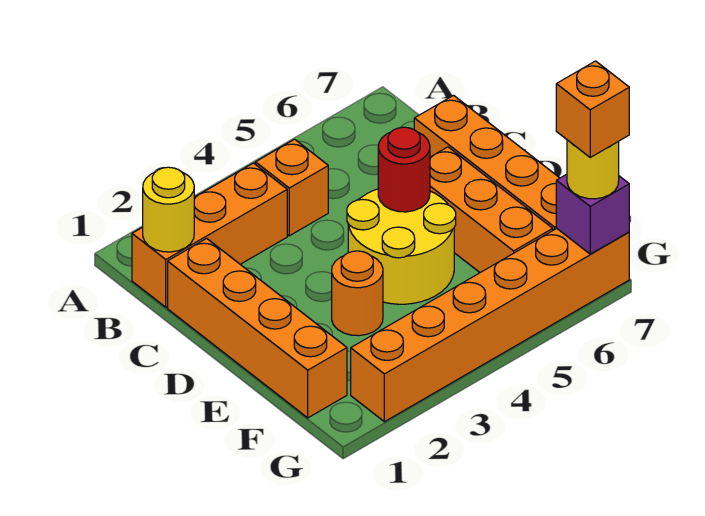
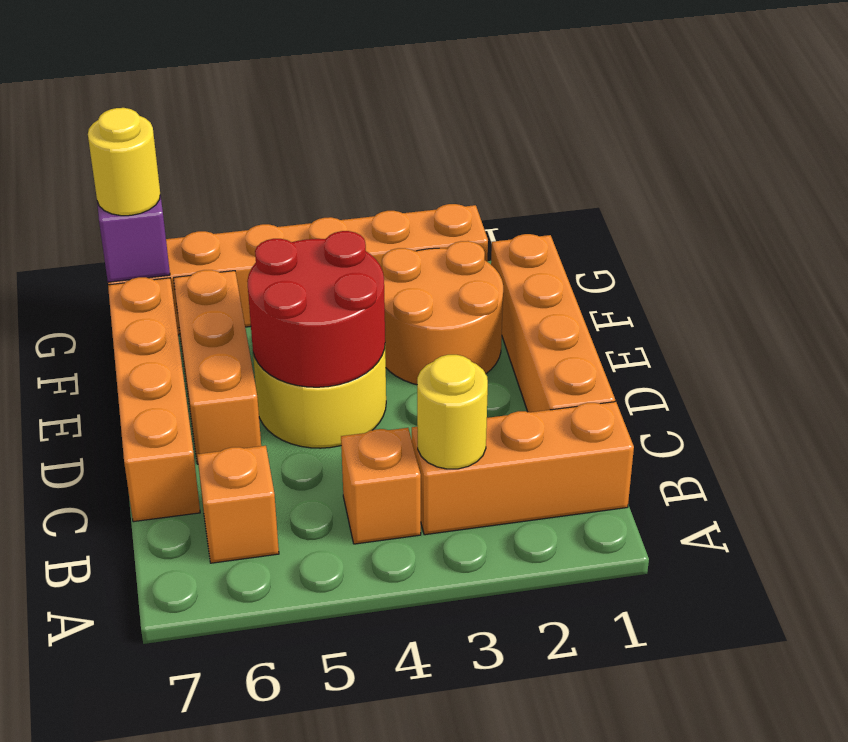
yellow round brick B1 level 2 -> yellow round brick B3 level 2
red round brick D5 level 2 -> red round brick D4:E5 level 2
orange round brick E3 level 1 -> orange round brick E2:F3 level 1
orange brick G7 level 4 -> orange brick B6 level 1

